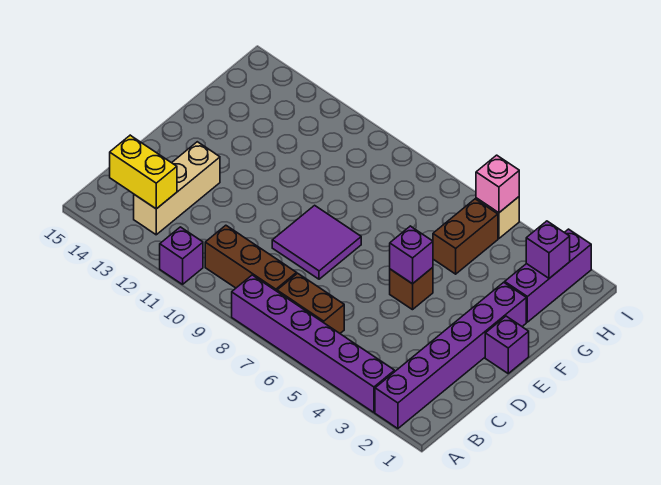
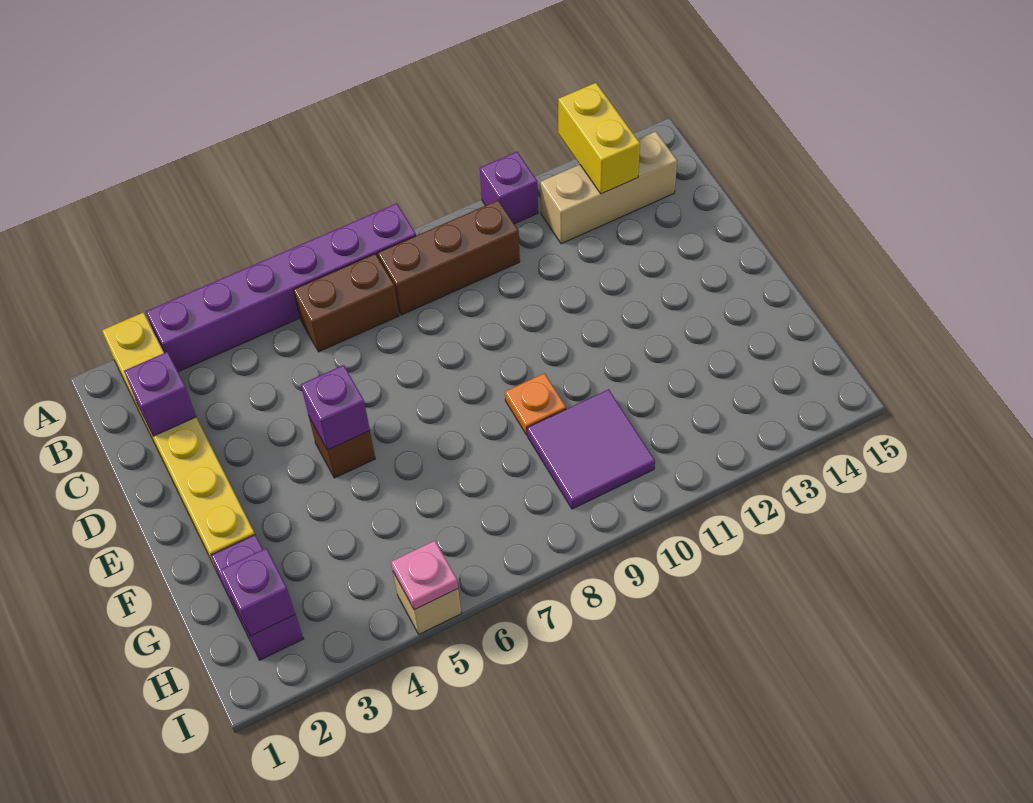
purple brick A2:F2 level 1 -> yellow brick A2:F2 level 1
tan brick B13:D13 level 1 -> tan brick B12:B14 level 1
yellow brick B13:B14 level 2 -> yellow brick A13:B13 level 2
purple tile D8:E9 level 1 -> purple tile G9:H10 level 1
purple brick E1 level 1 -> purple brick C2 level 2
none -> orange plate F9 level 1
purple brick G2:I2 level 1 -> purple brick G2:H2 level 1
brown brick G5:H5 level 1 -> none
pink brick I5 level 2 -> pink plate I5 level 2

